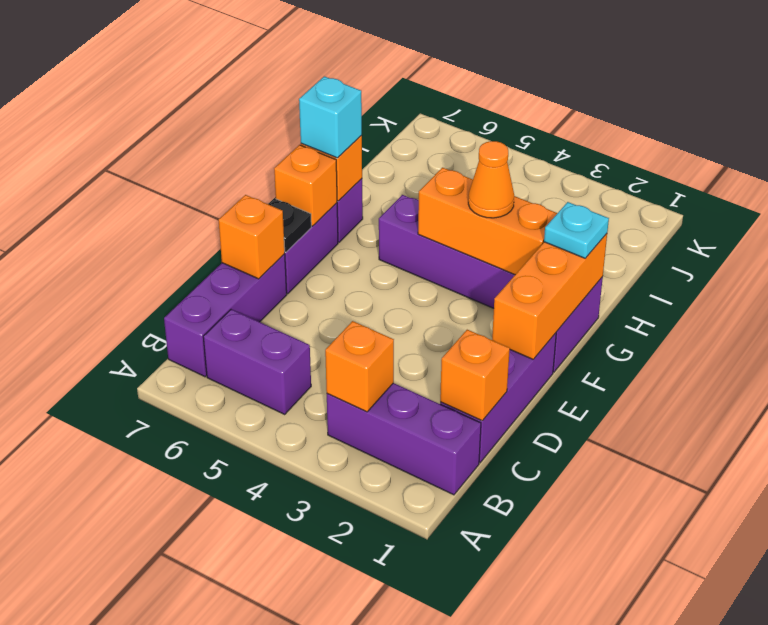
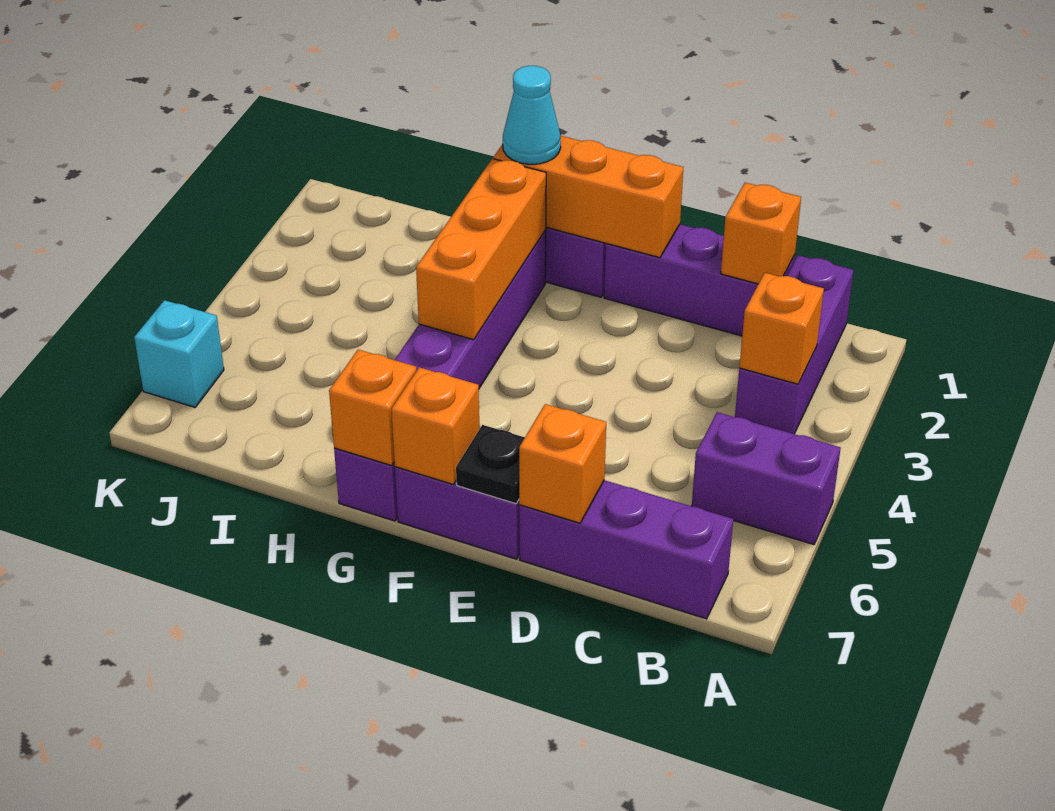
purple brick B5:B6 level 1 -> purple brick A5:B5 level 1
cyan plate G1 level 3 -> cyan cone G1 level 3
orange cone G3 level 3 -> none
cyan brick G7 level 3 -> cyan brick K6 level 1

